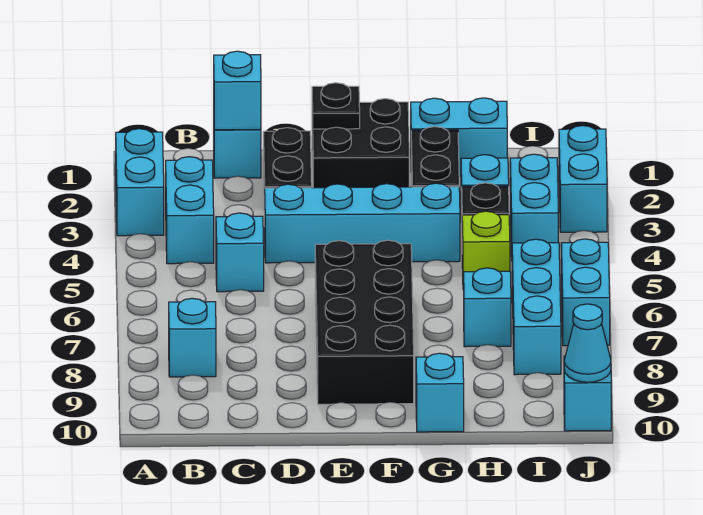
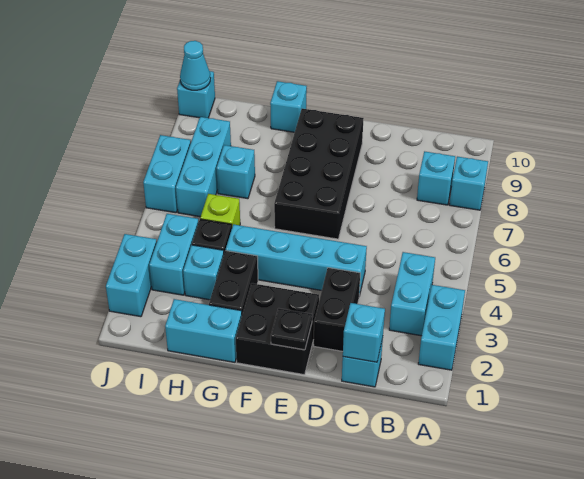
cyan brick C5 level 1 -> cyan brick A8 level 1

